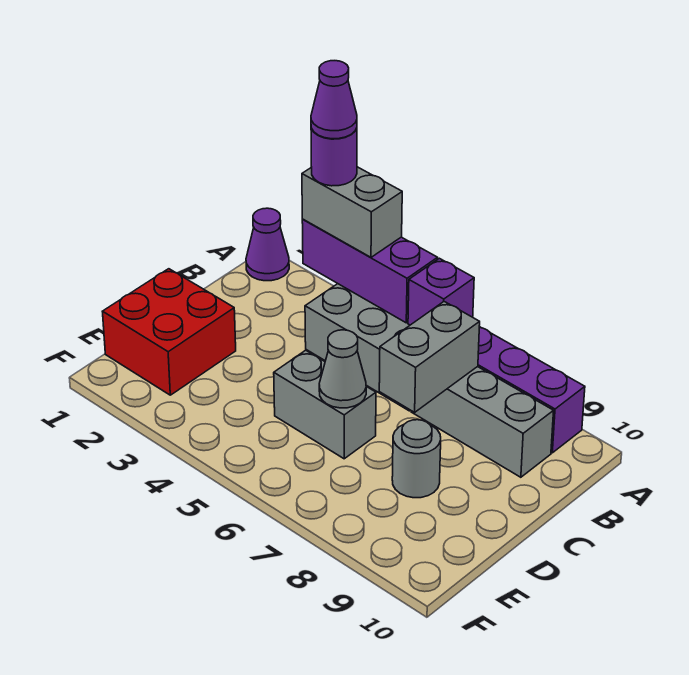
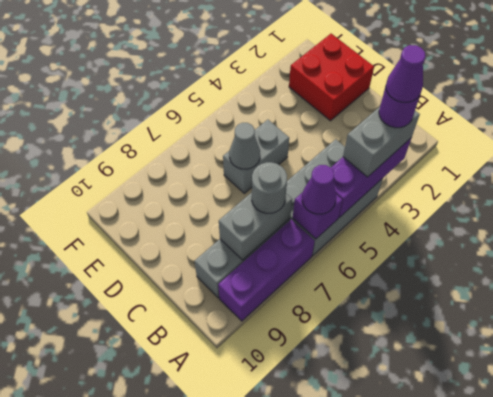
purple cone A1 level 1 -> purple cone A6 level 3
grey brick B7:C7 level 2 -> grey brick B7:B8 level 2
grey round brick D8 level 1 -> grey round brick B7 level 3

